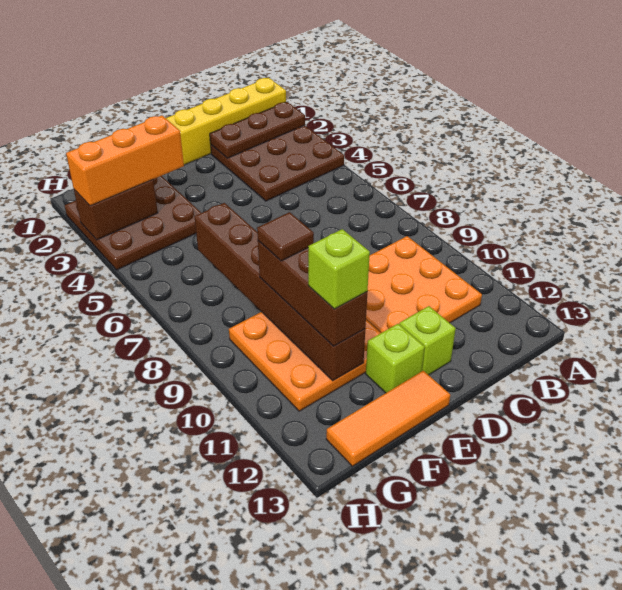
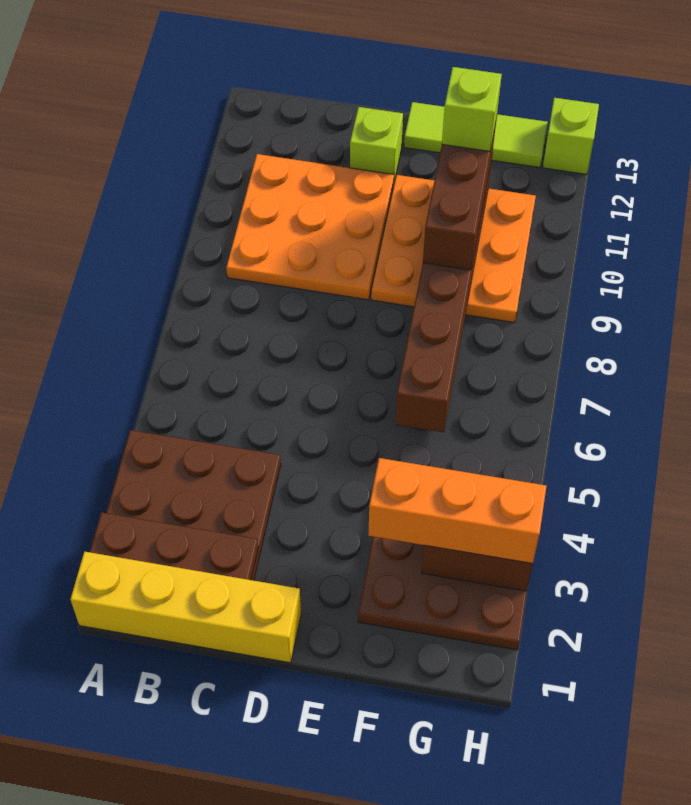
lime brick E12 level 1 -> lime brick H13 level 1
orange tile E13:G13 level 1 -> lime tile E13:G13 level 1
brown tile F9 level 4 -> none

